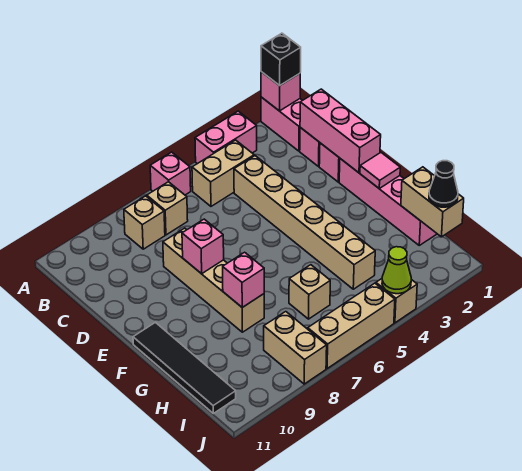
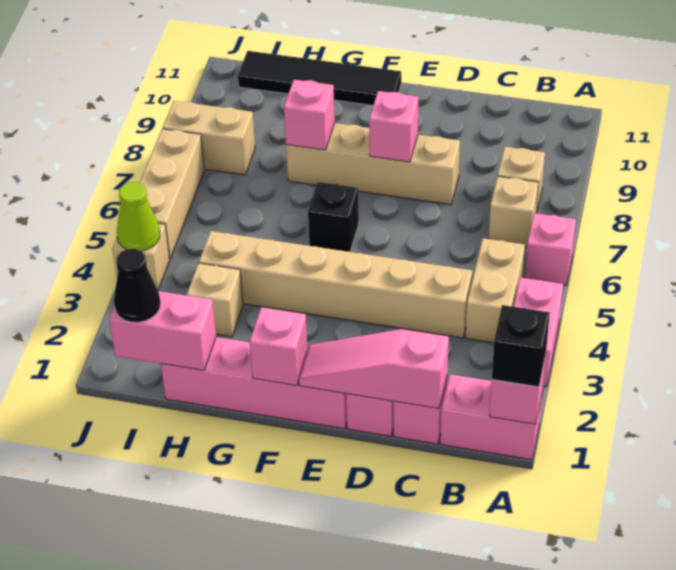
pink brick C1:E1 level 2 -> pink slope C1:E1 level 2 top C
pink tile F1 level 2 -> pink brick F1 level 2
none -> black brick F6 level 1
tan brick H1:I1 level 2 -> pink brick H1:I1 level 2
tan brick H6 level 1 -> tan brick H3 level 1

